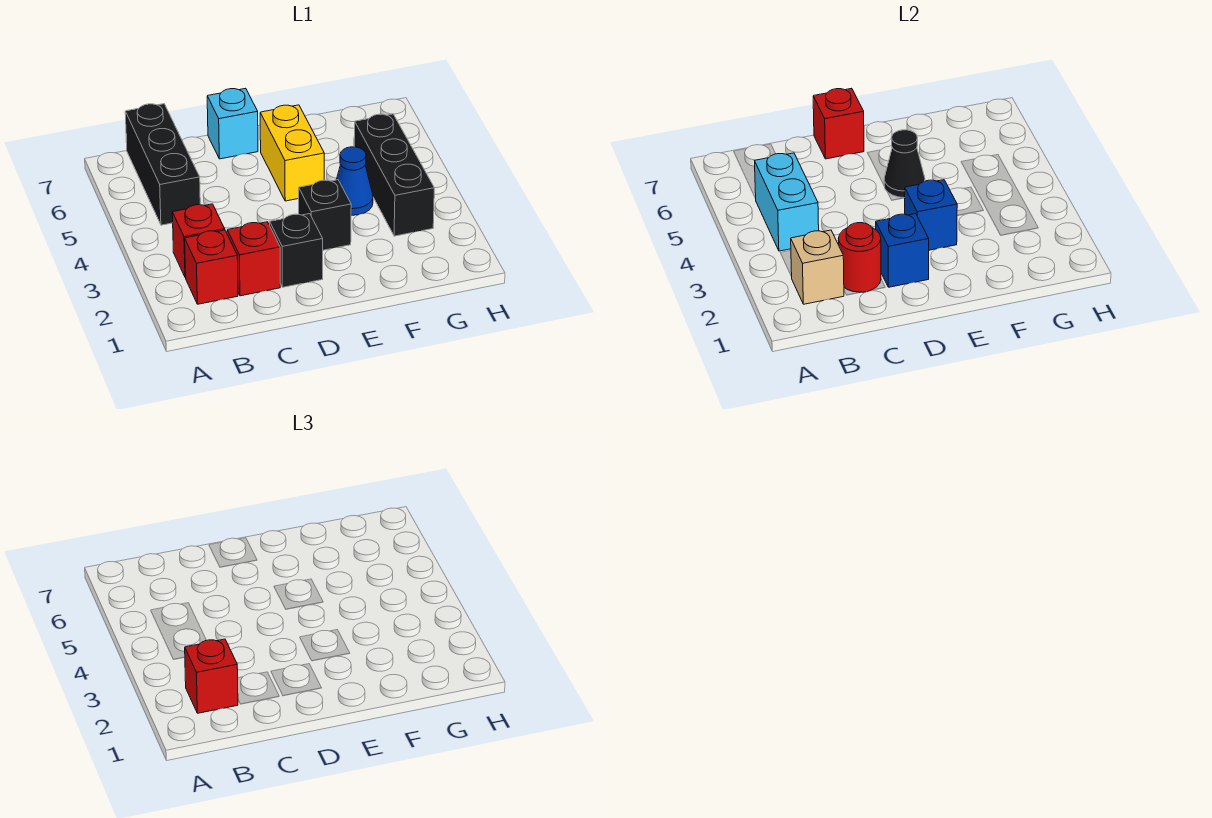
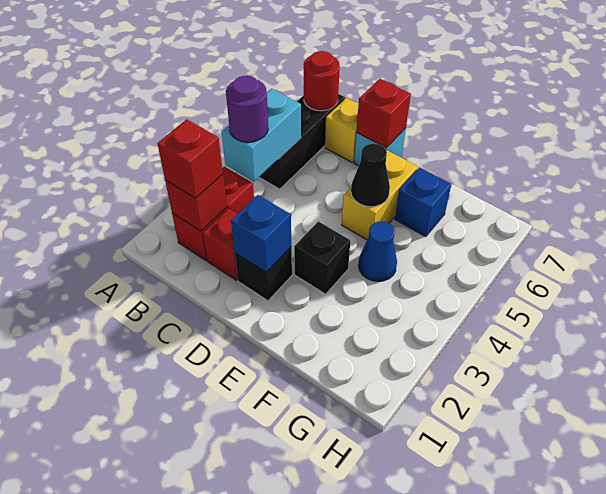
tan brick B2 level 2 -> red brick B2 level 2
none -> purple round brick B4 level 3
red round brick C2 level 2 -> red round brick B7 level 2
none -> yellow brick C7 level 1
blue brick E3 level 2 -> blue brick F6 level 1
black brick G3:G5 level 1 -> none

